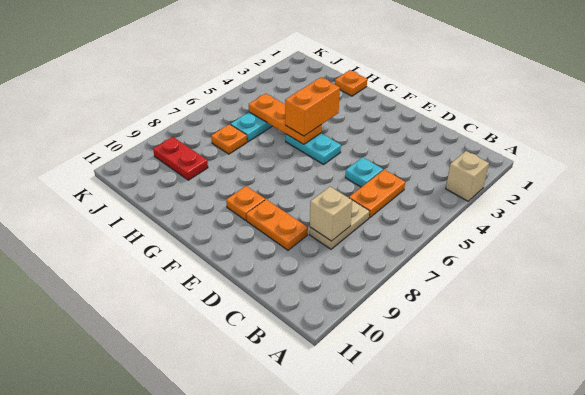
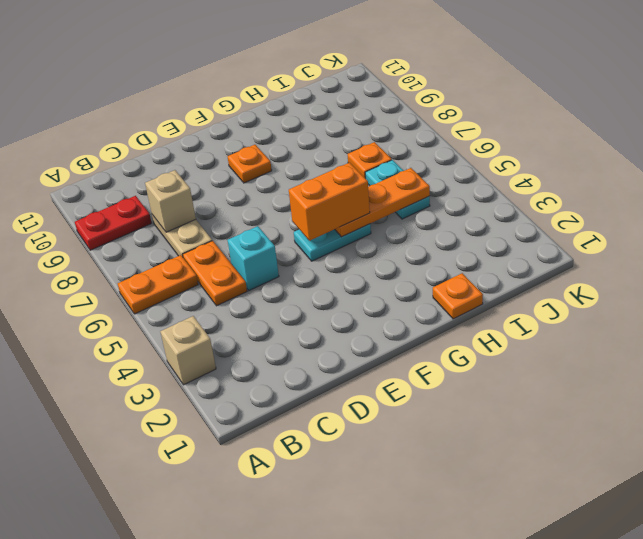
cyan plate D5 level 1 -> cyan brick D5 level 1
orange plate D9:E9 level 1 -> orange plate A6:B6 level 1
orange brick G4:G5 level 3 -> orange brick F5:G5 level 3
red plate I9:J9 level 1 -> red plate A9:B9 level 1

